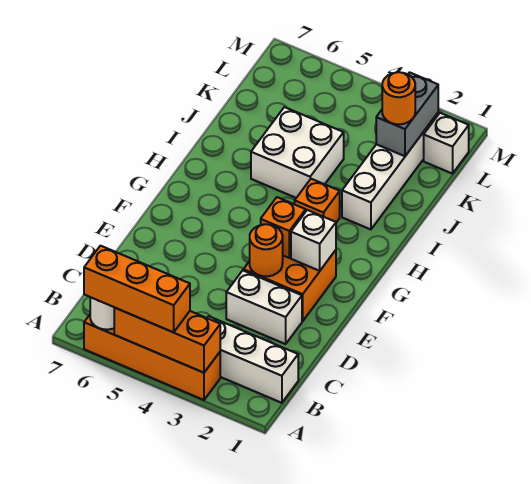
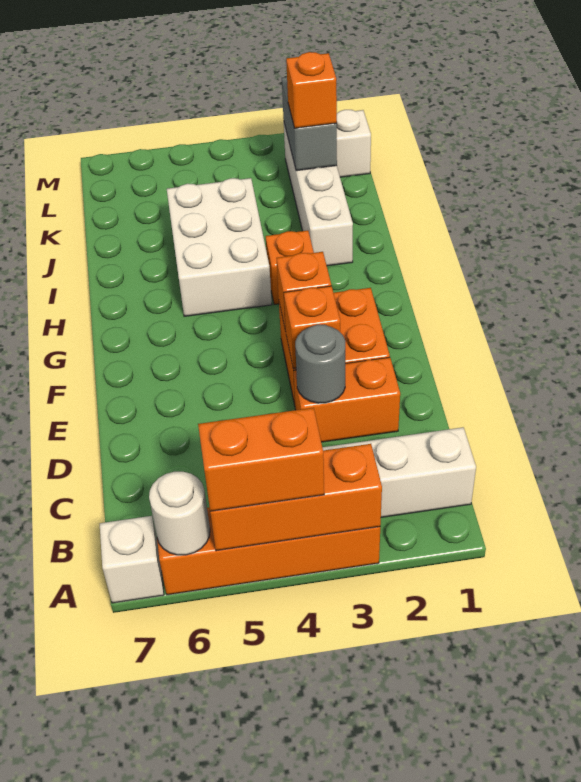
orange brick A4:A6 level 3 -> orange brick A4:A5 level 3
white brick D2:D3 level 1 -> orange brick D2:D3 level 1
none -> grey round brick D3 level 2
orange round brick E3 level 2 -> orange brick E3 level 2
white brick F2 level 2 -> white brick A7 level 1
white brick I4:J5 level 1 -> white brick H4:J5 level 1
orange round brick K2 level 3 -> orange brick K2 level 3

